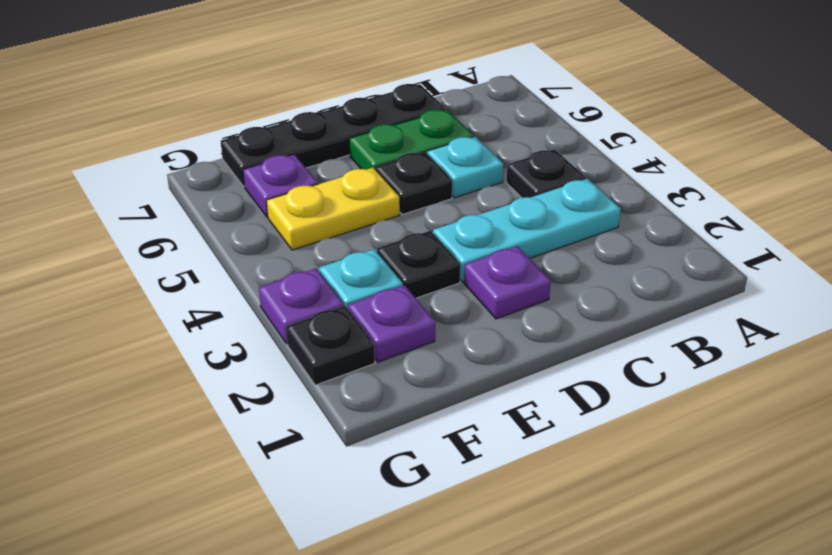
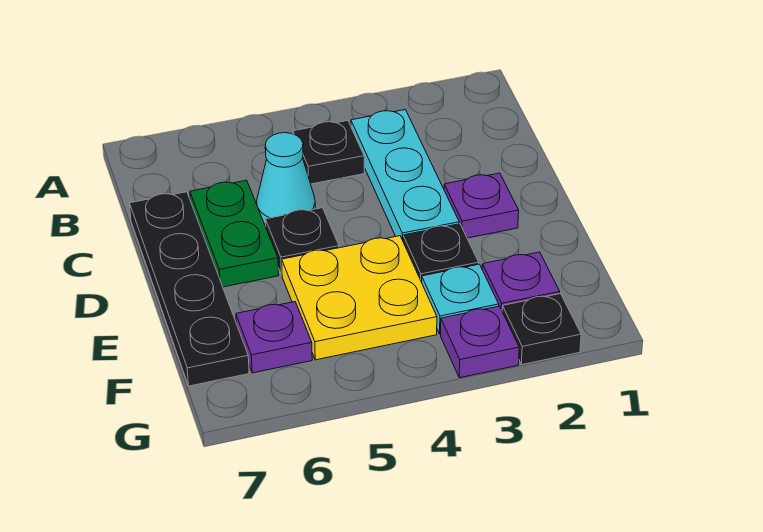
cyan plate C5 level 1 -> cyan cone C5 level 1
yellow plate E5:F5 level 1 -> yellow plate E4:F5 level 1

